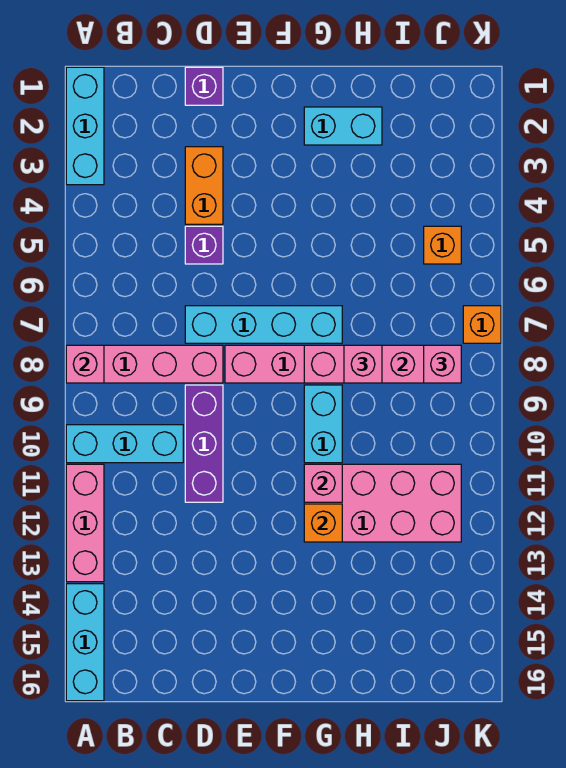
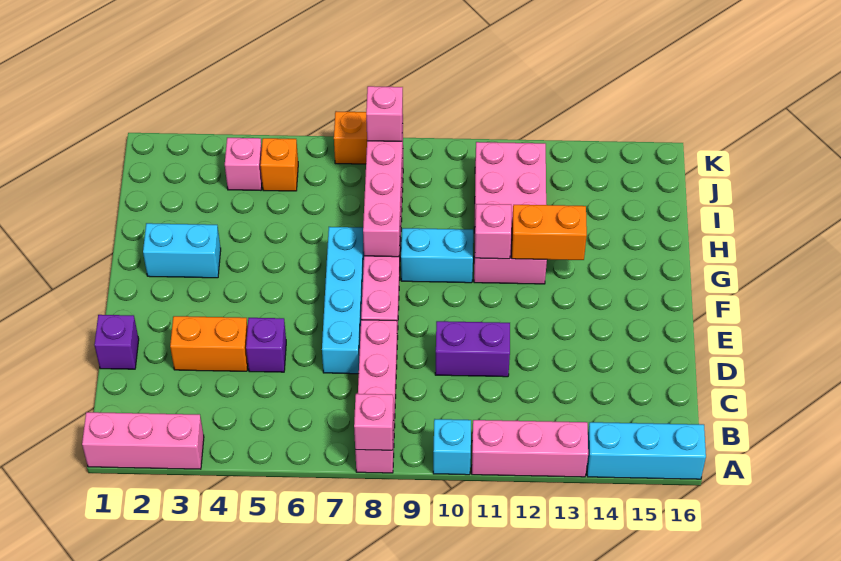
cyan brick A1:A3 level 1 -> pink brick A1:A3 level 1
cyan brick A10:C10 level 1 -> cyan brick A10 level 1
purple brick D9:D11 level 1 -> purple brick D10:D11 level 1
cyan brick G2:H2 level 1 -> cyan brick G2:G3 level 1
orange brick G12 level 2 -> orange brick G12:G13 level 2
pink brick H8 level 3 -> pink brick J4 level 1

